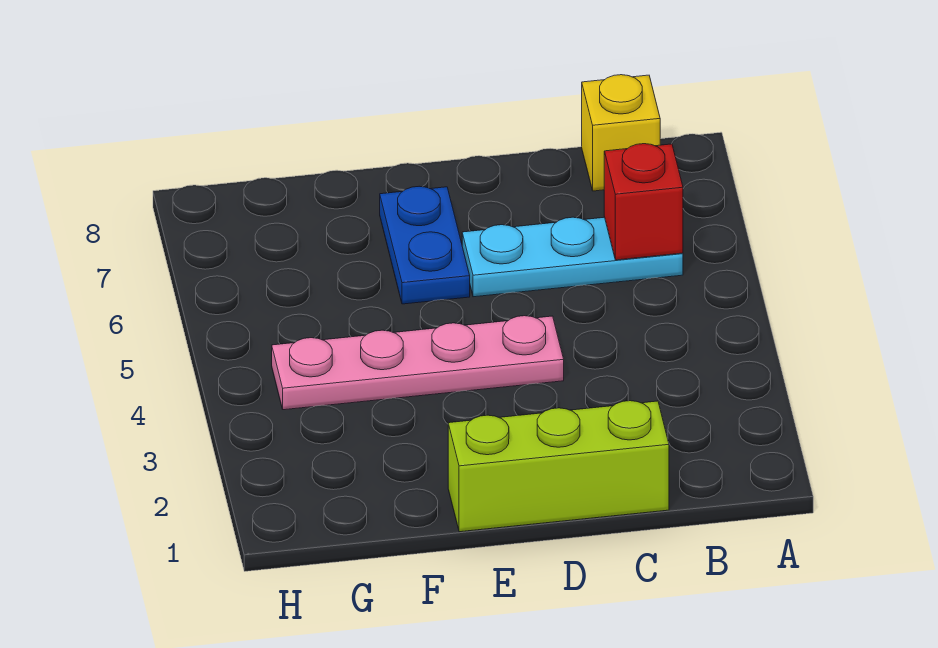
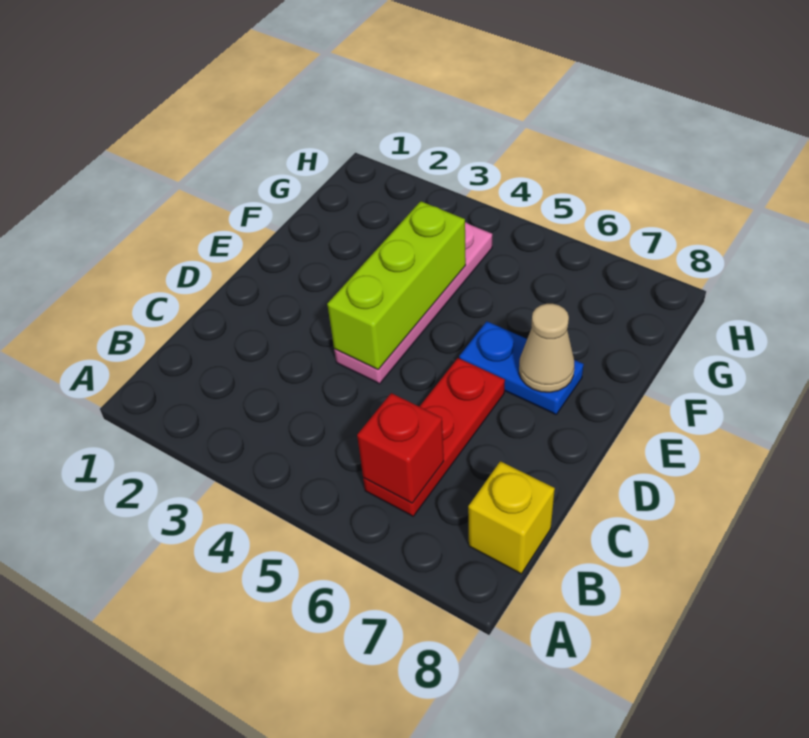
cyan plate B6:D6 level 1 -> red plate B6:D6 level 1
lime brick C1:E1 level 1 -> lime brick D4:F4 level 2
none -> tan cone E7 level 2

